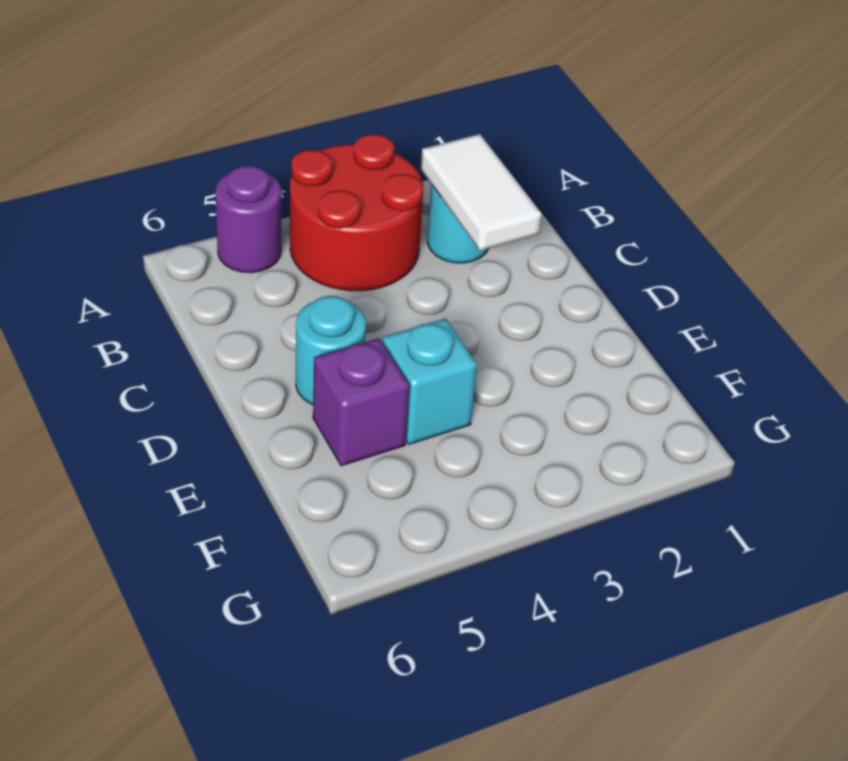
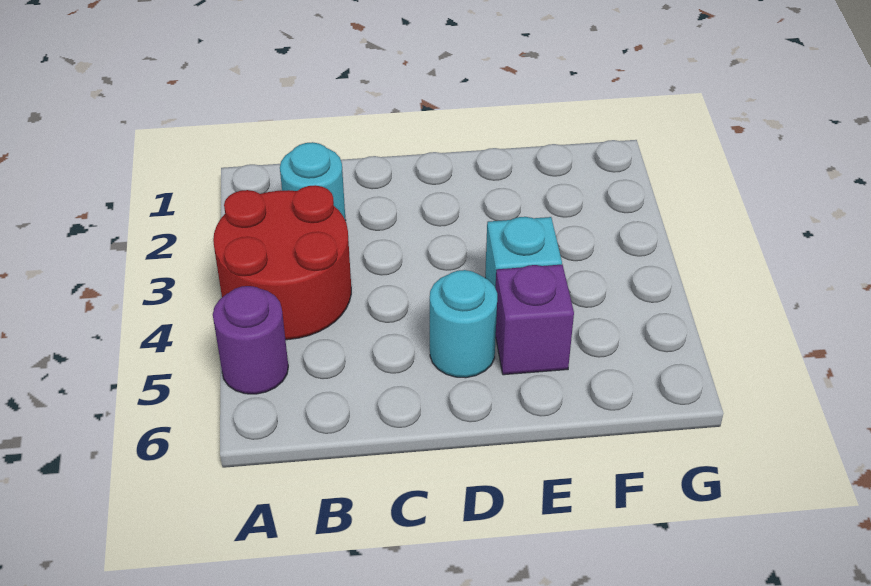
white tile B2:C2 level 2 -> none

